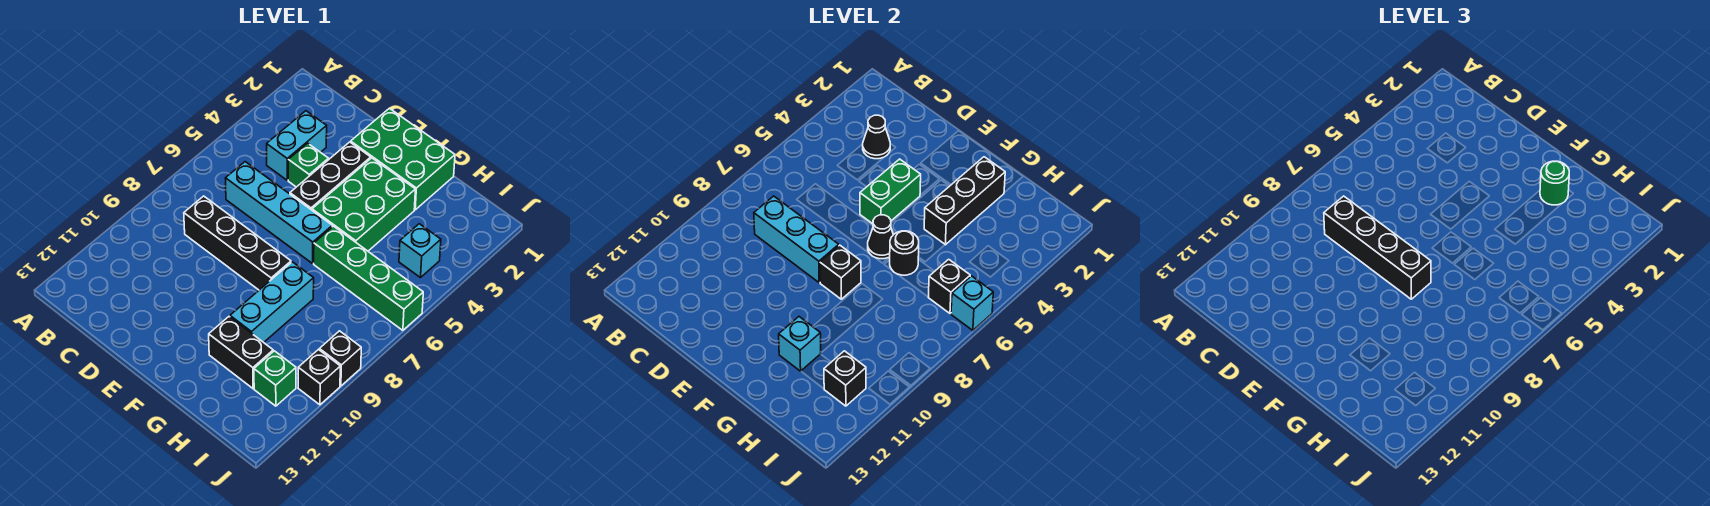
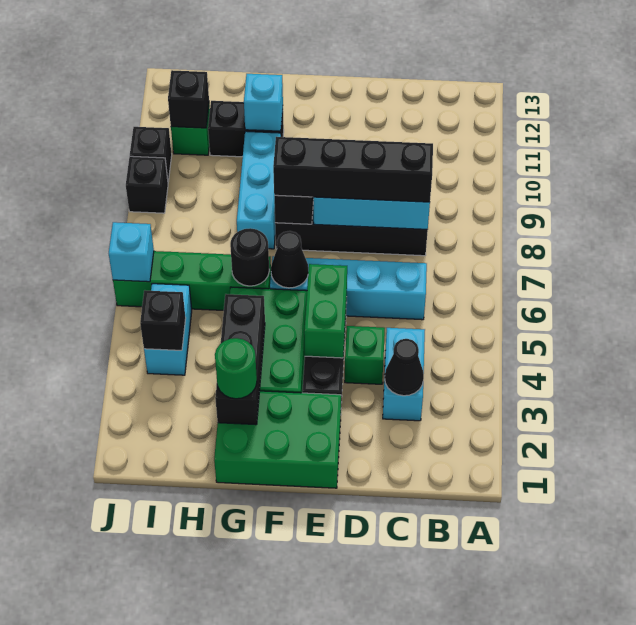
cyan brick I4 level 1 -> cyan brick I4:I5 level 1
black brick I6 level 2 -> black brick I4 level 2

